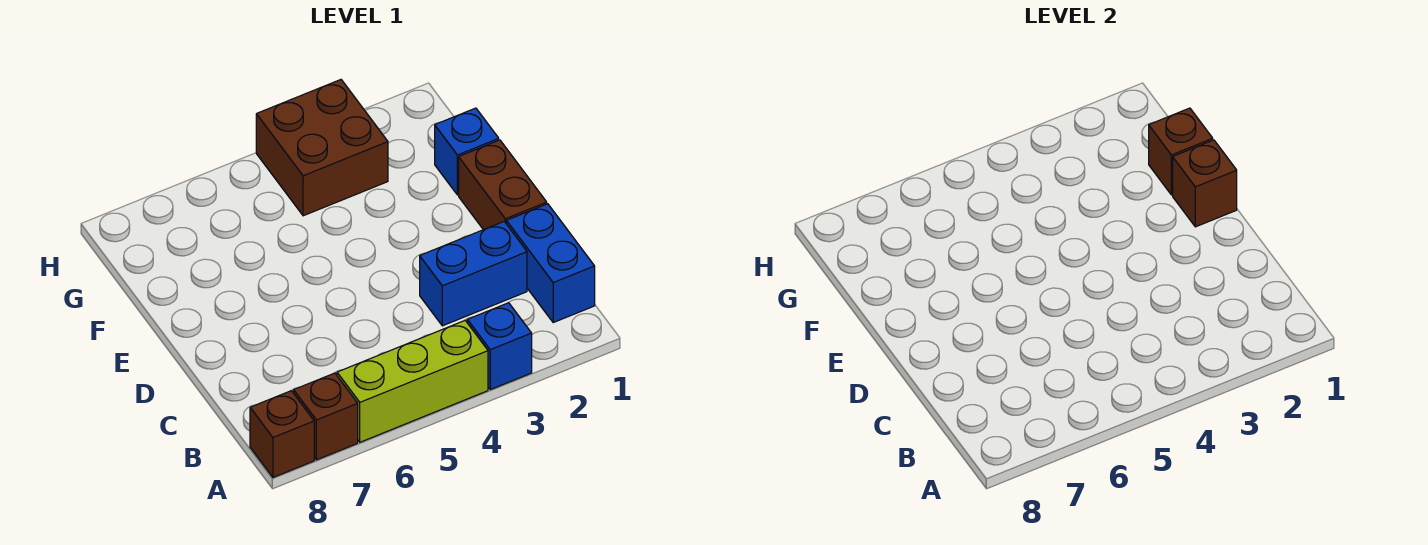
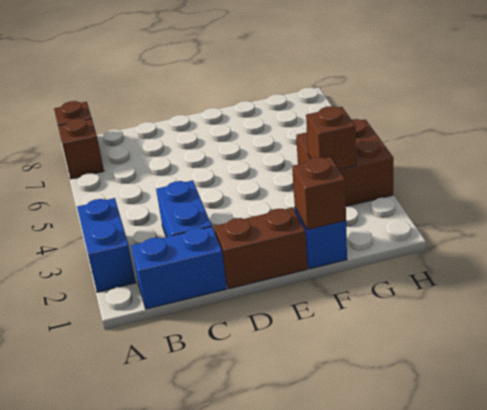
blue brick A3 level 1 -> blue brick A2:A3 level 1
lime brick A4:A6 level 1 -> none
brown brick E1 level 2 -> brown brick G3 level 2

